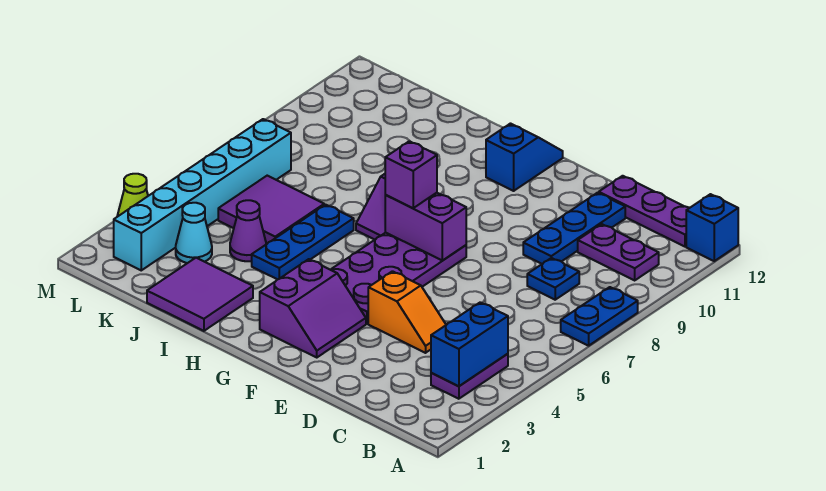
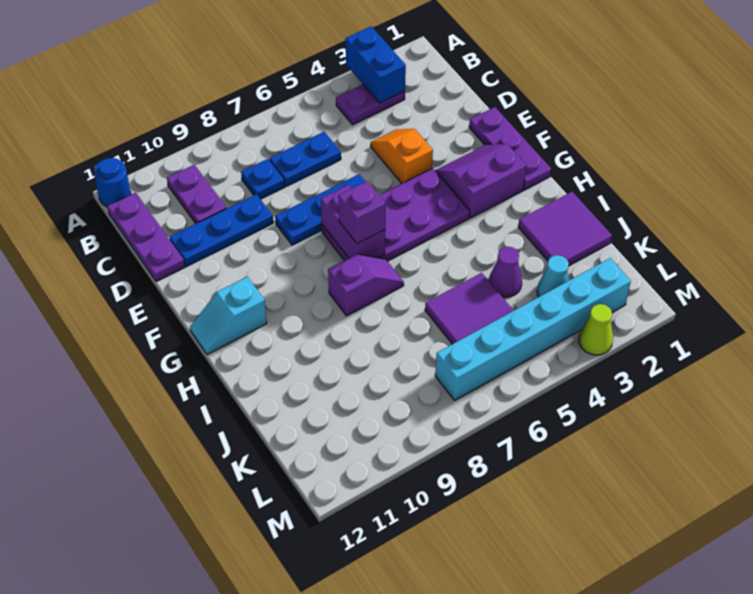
blue plate A7:A8 level 1 -> blue plate C6:C7 level 1
blue brick A12 level 1 -> blue round brick A12 level 1
blue brick B3:B4 level 2 -> blue brick A3:B3 level 2
none -> purple plate E1:G1 level 1
blue slope G11:G12 level 1 top 11 -> cyan slope G11:G12 level 1 top 11
blue plate I4:I6 level 1 -> blue plate E6:E8 level 1

